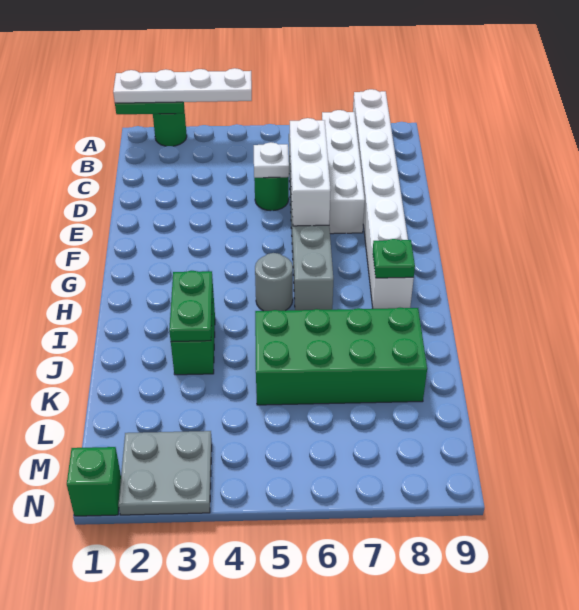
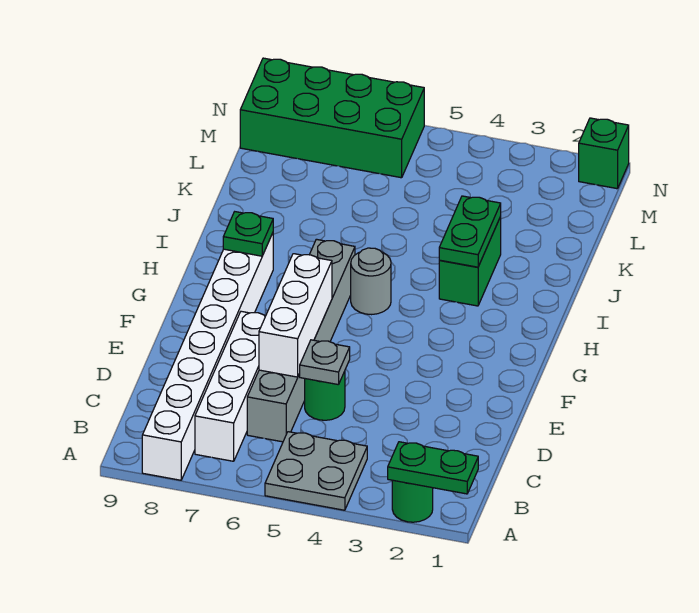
white plate A1:A4 level 3 -> none
white plate D5 level 2 -> grey plate D5 level 2
green brick J5:K8 level 1 -> green brick M6:N9 level 1
grey plate M2:N3 level 1 -> grey plate A4:B5 level 1

